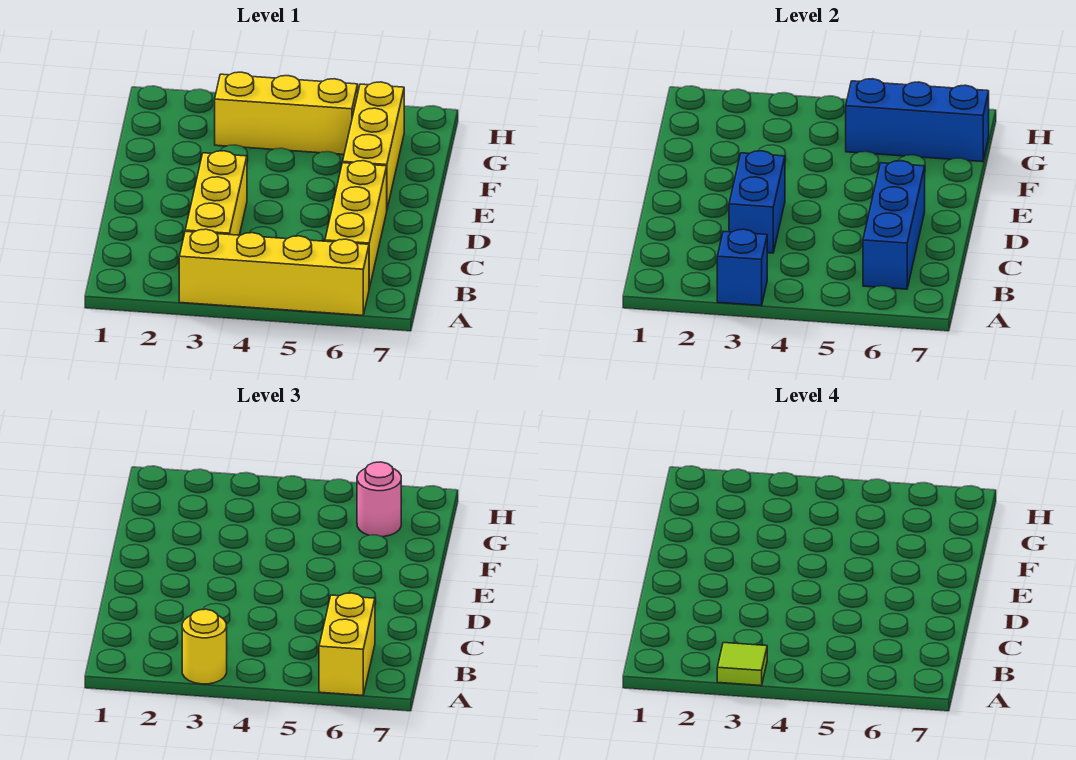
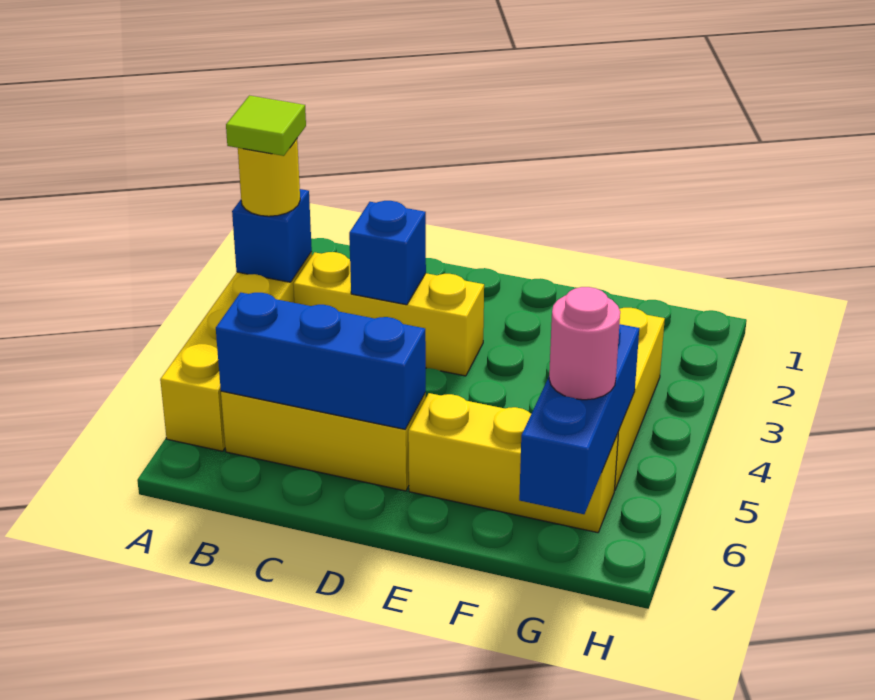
yellow brick A6:B6 level 3 -> none
blue brick C3:D3 level 2 -> blue brick C3 level 2

